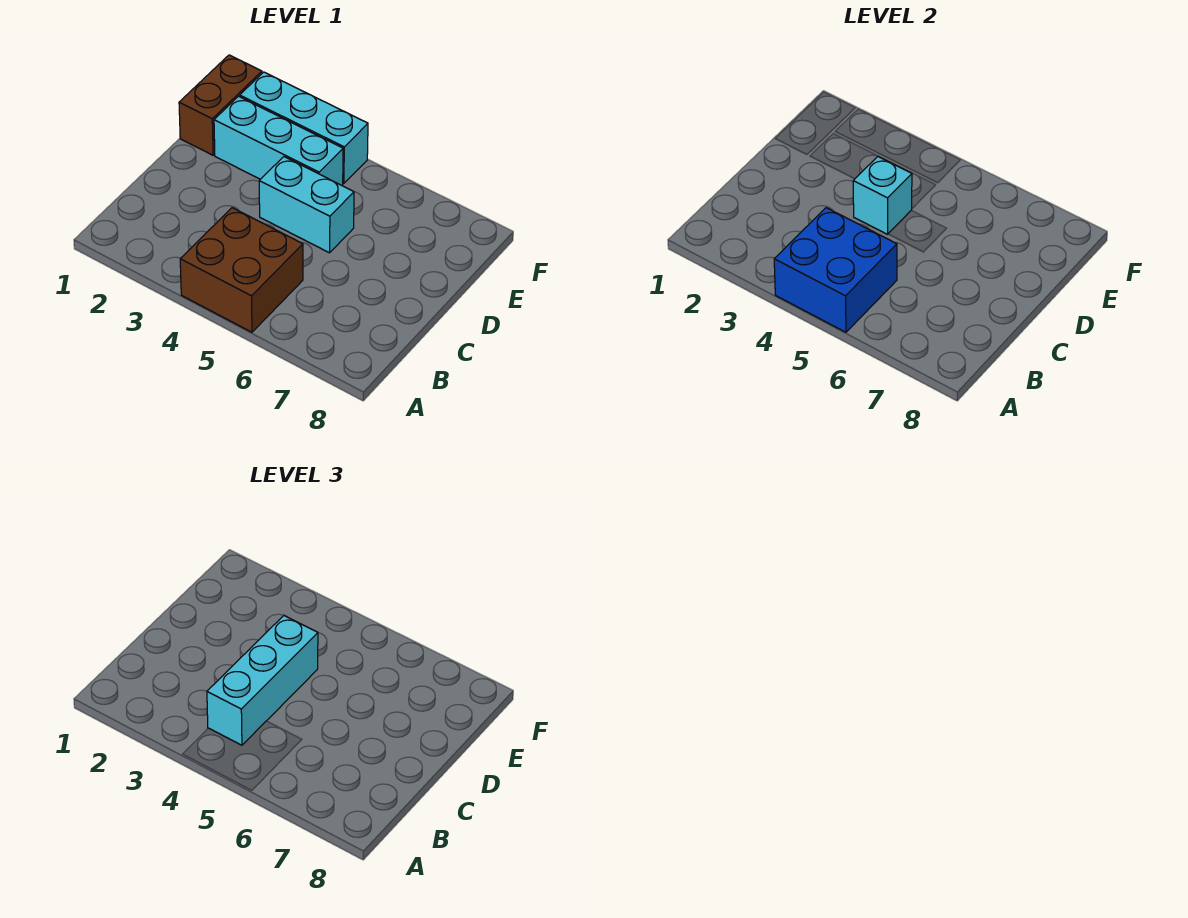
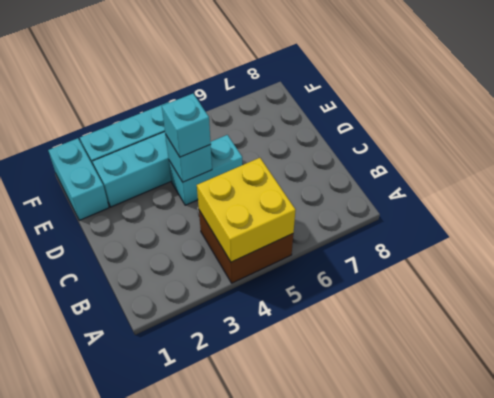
blue brick A4:B5 level 2 -> yellow brick A4:B5 level 2
cyan brick B4:D4 level 3 -> cyan brick D4 level 3
brown brick E1:F1 level 1 -> cyan brick E1:F1 level 1

